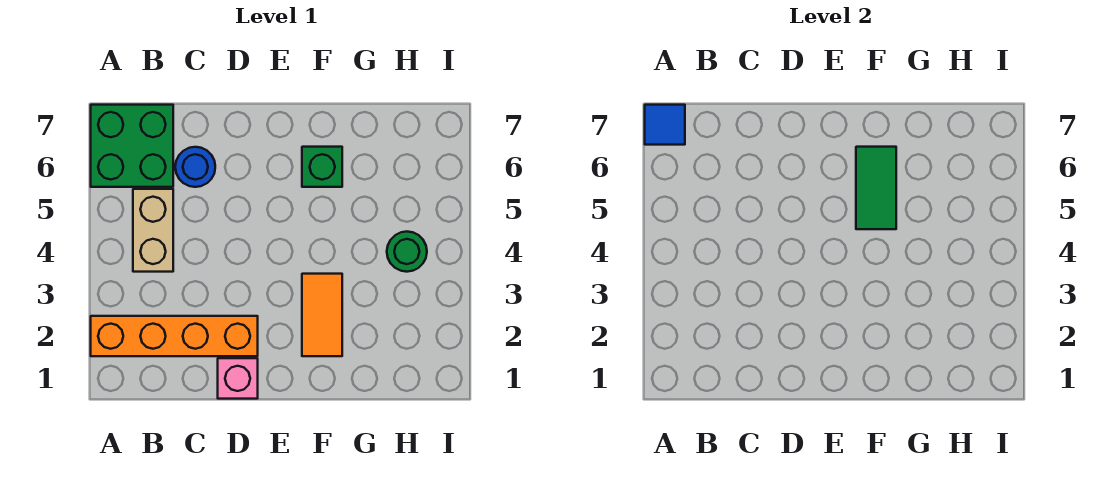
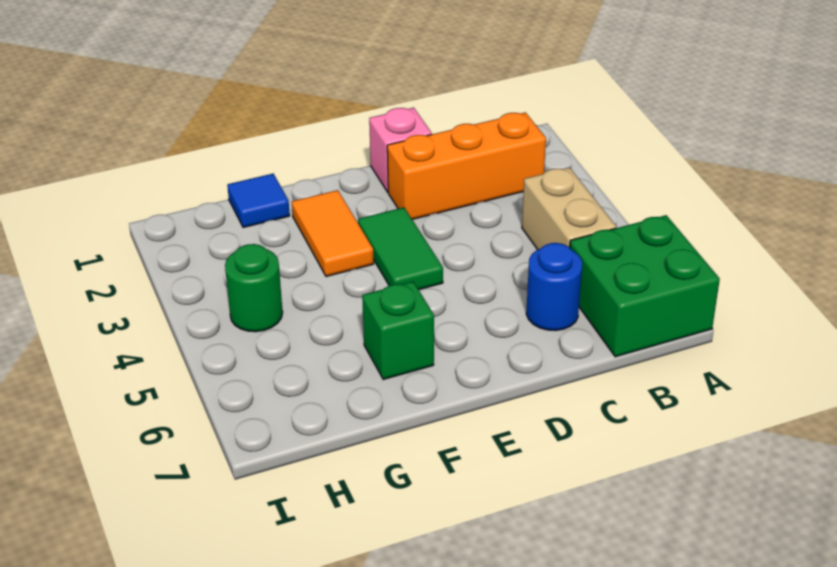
orange brick A2:D2 level 1 -> orange brick B2:D2 level 1
blue tile A7 level 2 -> blue tile G1 level 1
green tile F5:F6 level 2 -> green tile E3:E4 level 1

